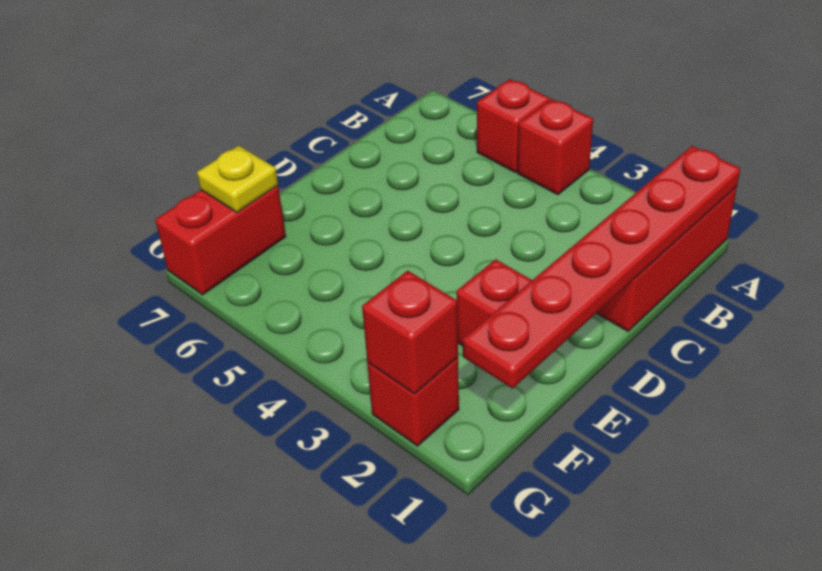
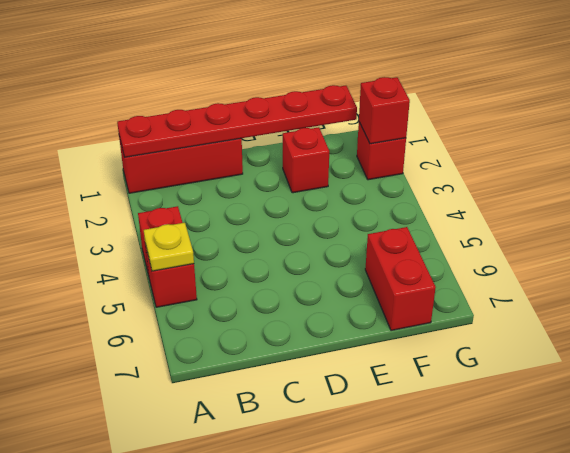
red brick F7:G7 level 1 -> red brick F6:F7 level 1
yellow plate F7 level 2 -> yellow plate A5 level 2

